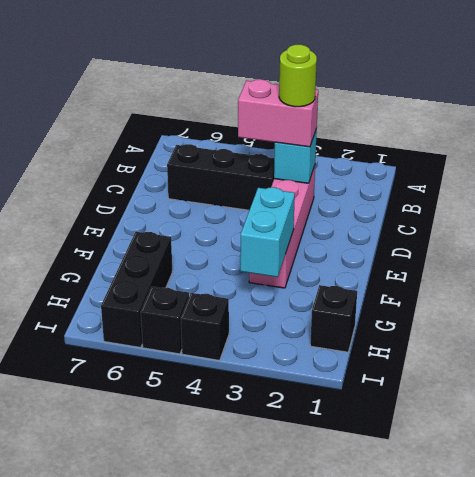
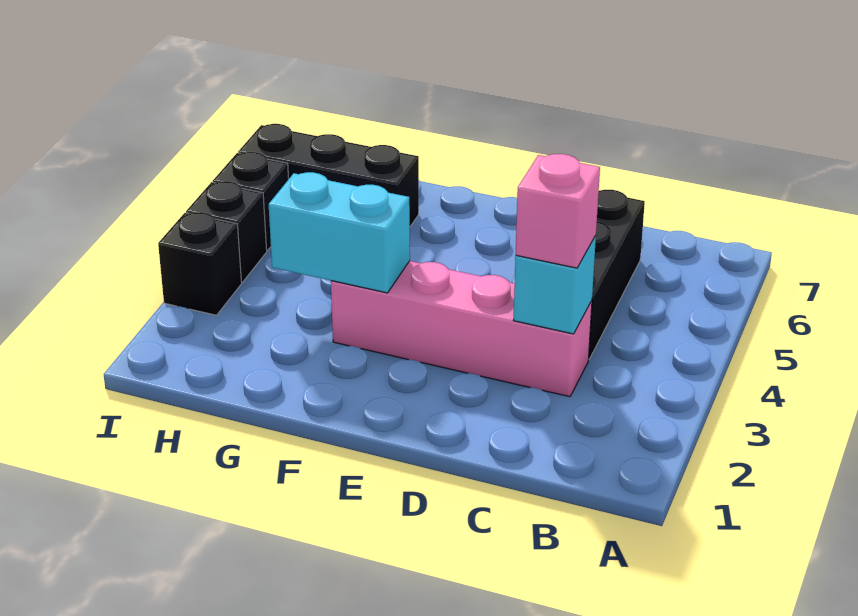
pink brick C3:C4 level 3 -> pink brick C3 level 3
lime round brick C3 level 4 -> none
black brick H1 level 1 -> black brick I3 level 1

